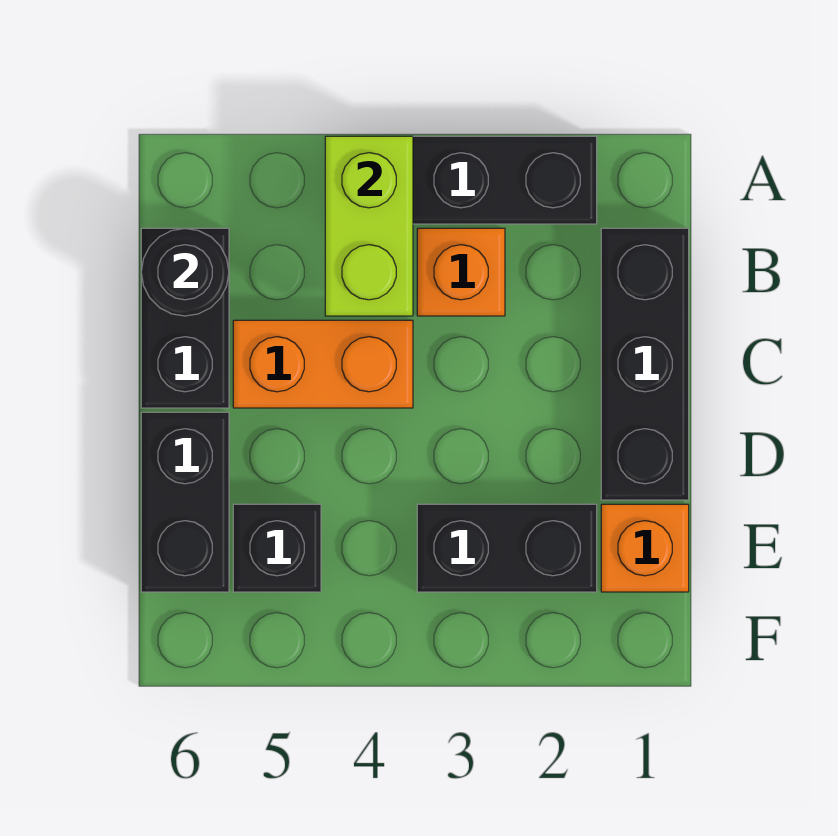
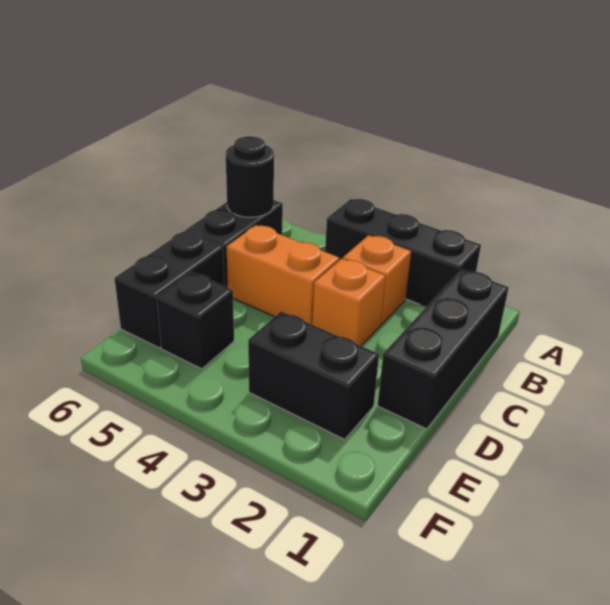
lime brick A4:B4 level 2 -> none
orange brick E1 level 1 -> orange brick C3 level 1

